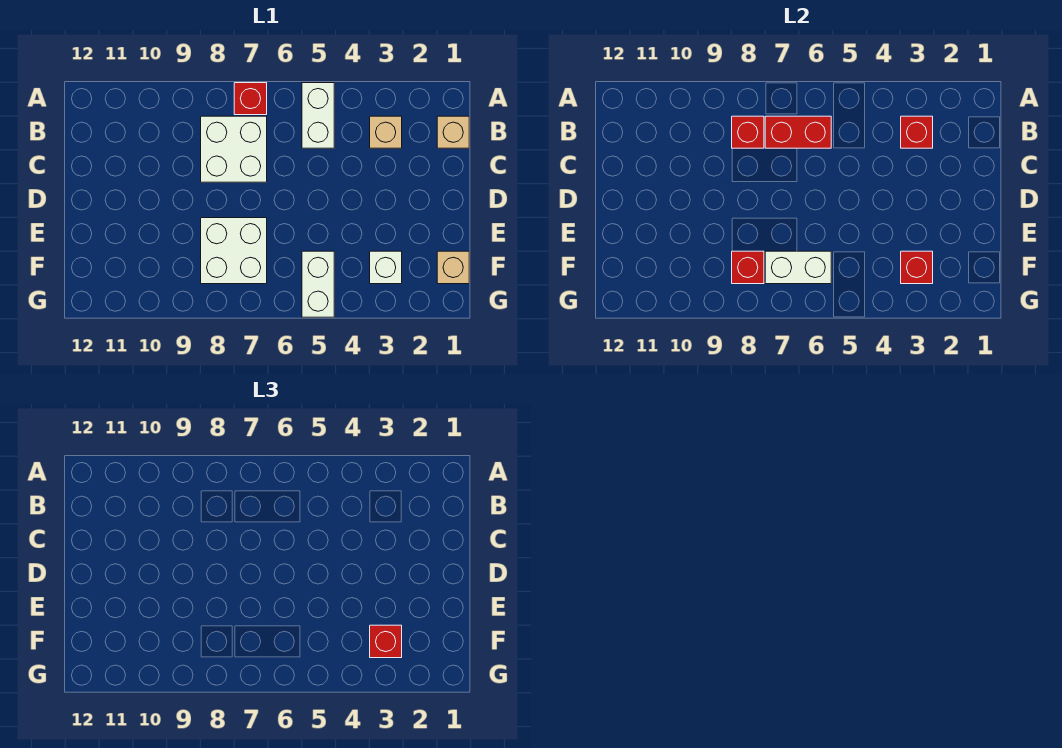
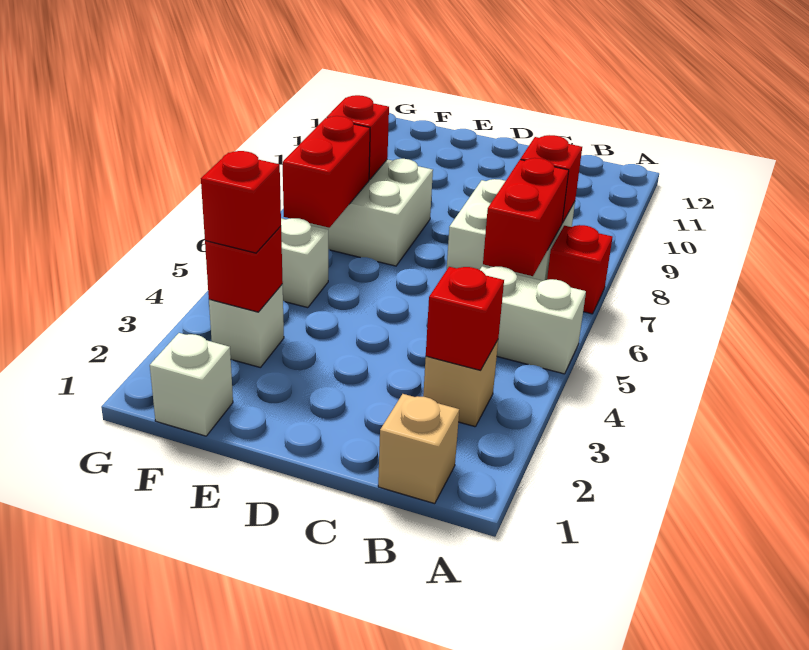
tan brick F1 level 1 -> white brick F1 level 1
white brick F6:F7 level 2 -> red brick F6:F7 level 2

